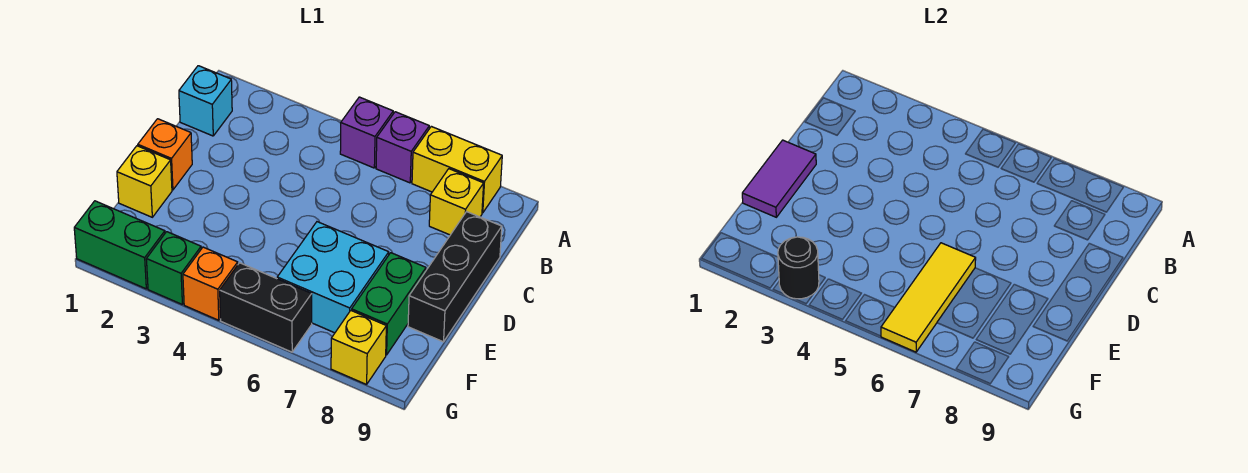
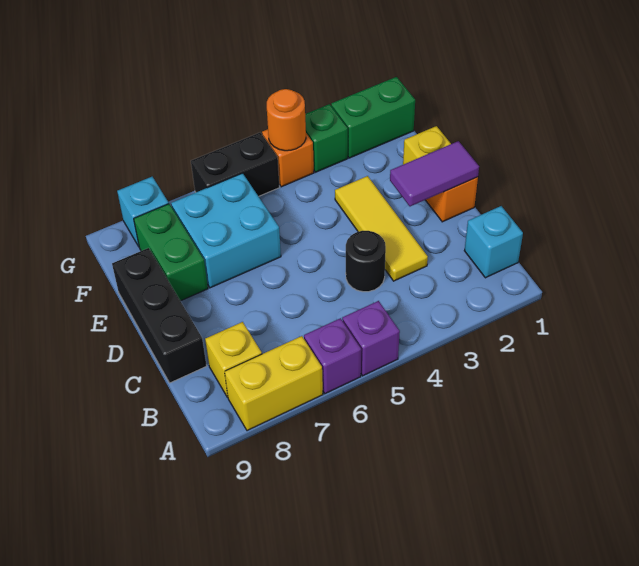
purple tile D1:E1 level 2 -> purple tile D1:D2 level 2
yellow tile E6:G6 level 2 -> yellow tile C3:E3 level 1
black round brick G3 level 2 -> black round brick C4 level 1
none -> orange round brick G4 level 2
yellow brick G8 level 1 -> cyan brick G8 level 1

